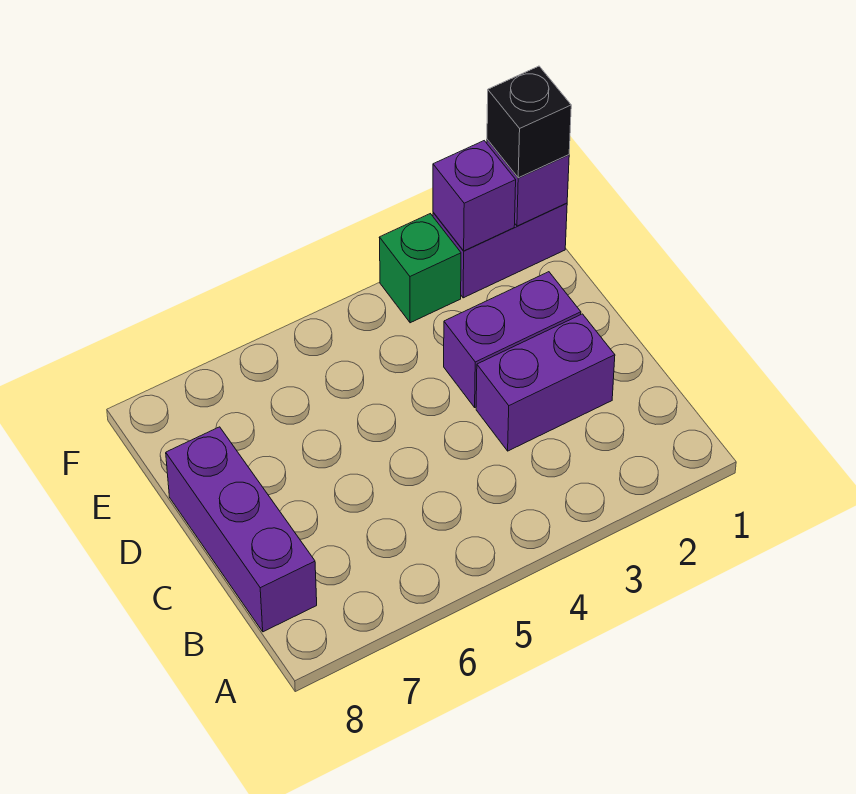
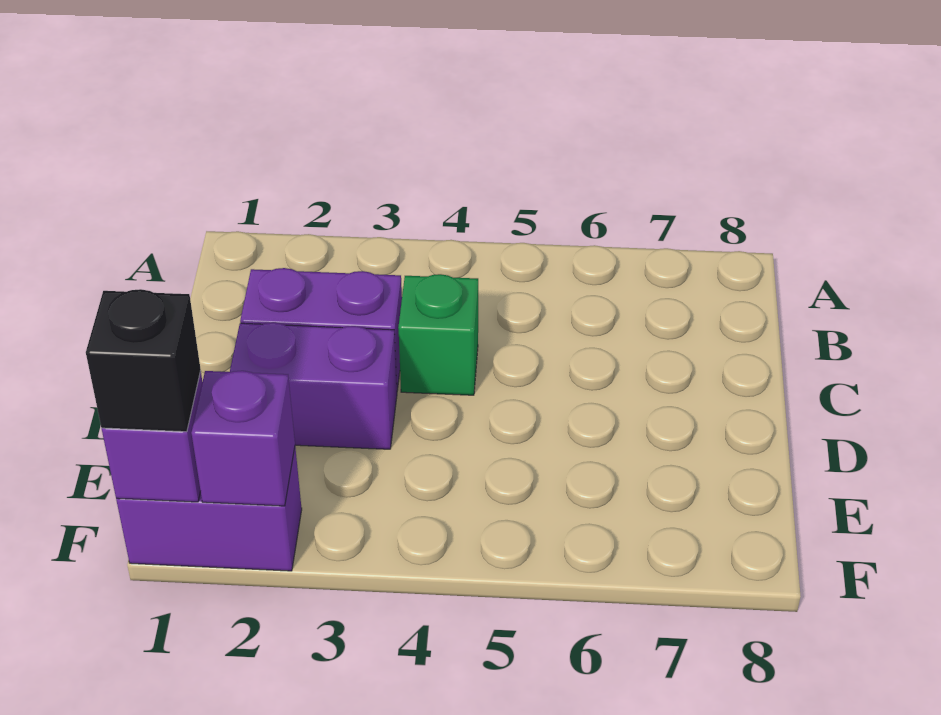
purple brick B8:D8 level 1 -> none
green brick F3 level 1 -> green brick C4 level 1

